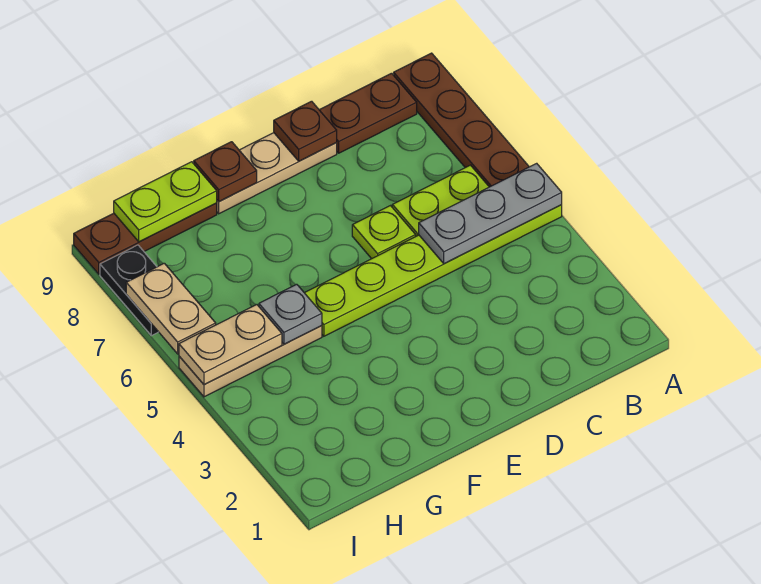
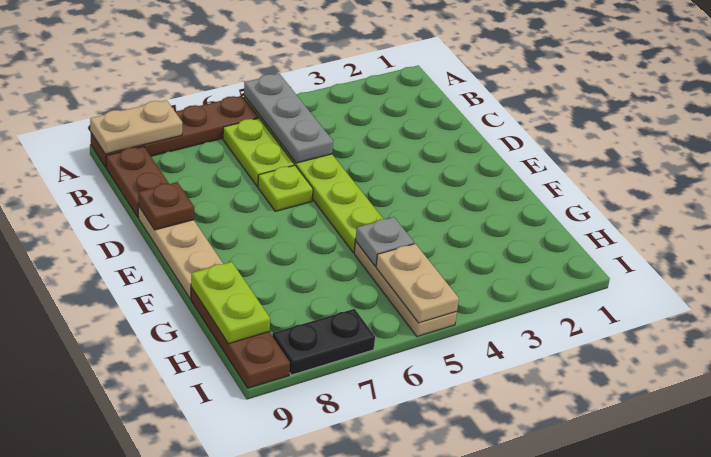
brown plate F9 level 2 -> none
tan plate I6:I7 level 2 -> tan plate A8:A9 level 2

